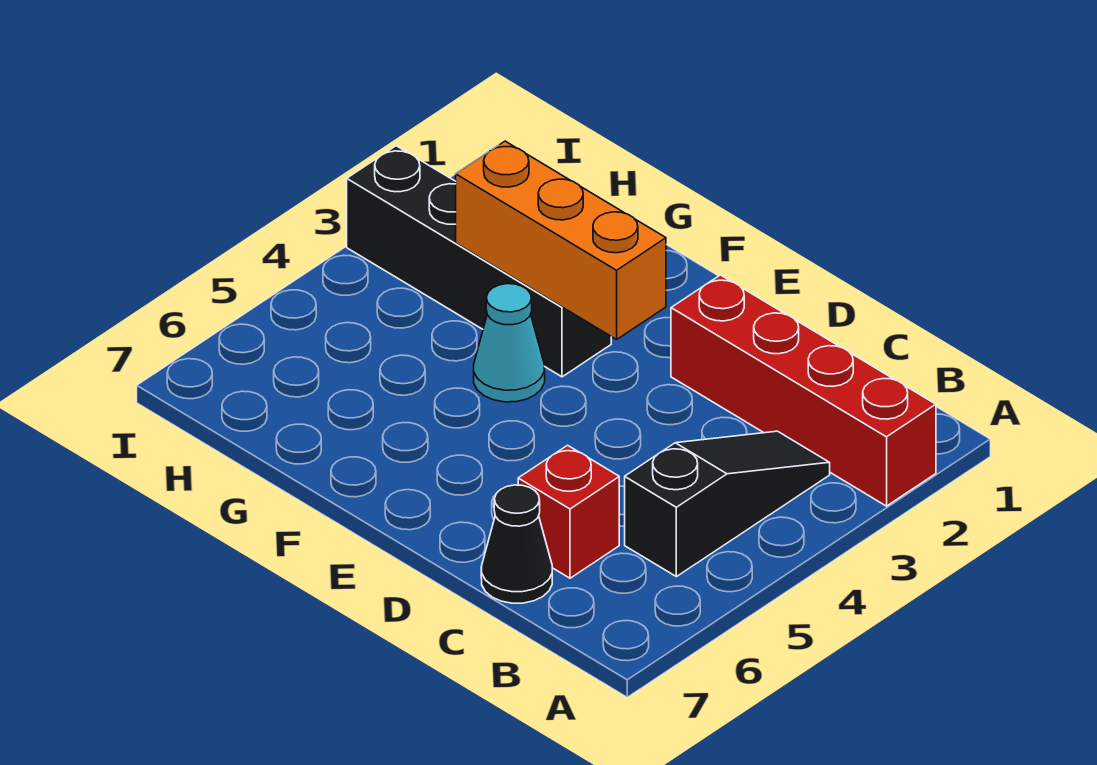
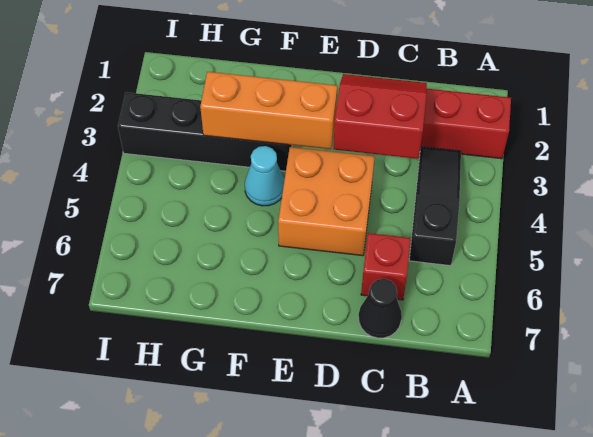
none -> red slope C2:D3 level 2 top 3
none -> orange brick D4:E5 level 1

